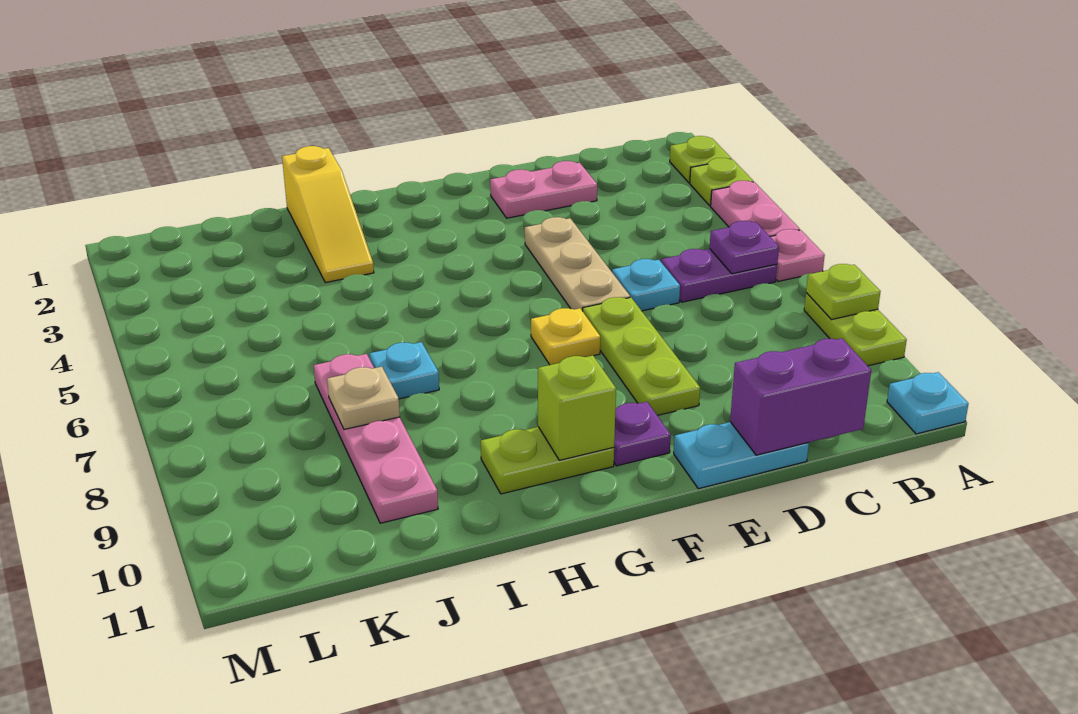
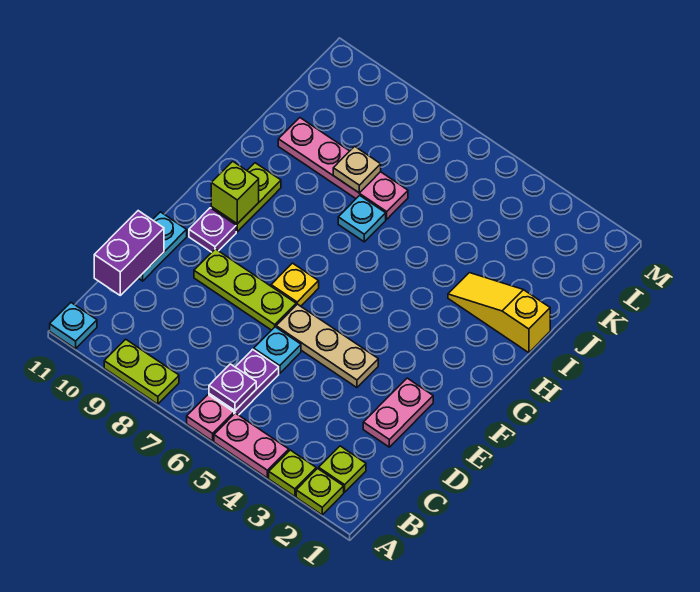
lime plate A8 level 2 -> lime plate B2 level 1

